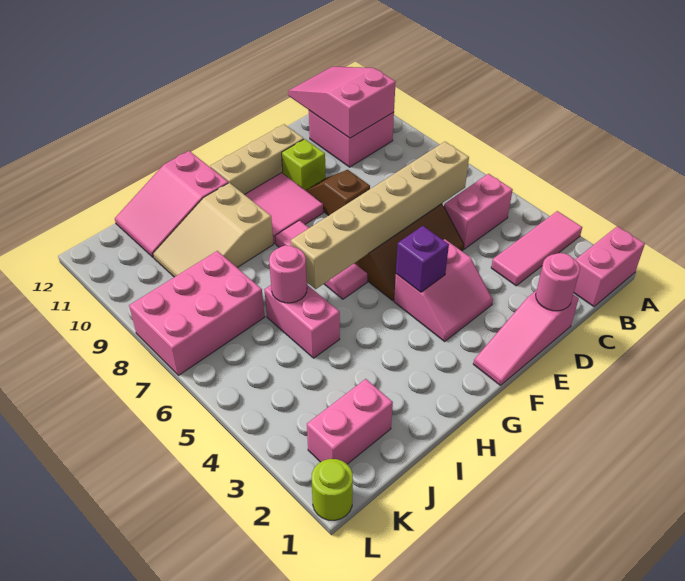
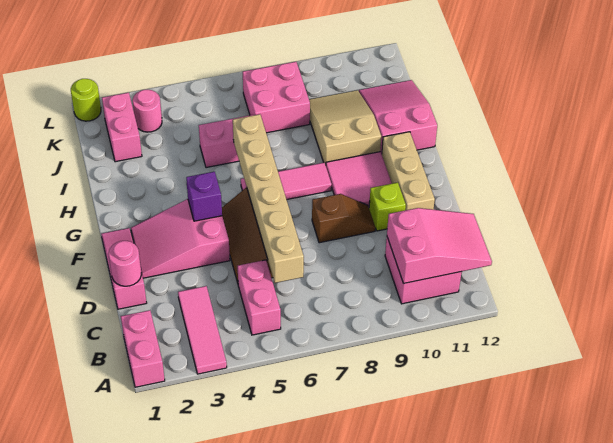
pink slope E3:F4 level 1 top 4 -> pink slope E2:F4 level 1 top 4
pink round brick I6 level 2 -> pink round brick K3 level 1
pink brick J7:L8 level 1 -> pink brick J7:K8 level 1

